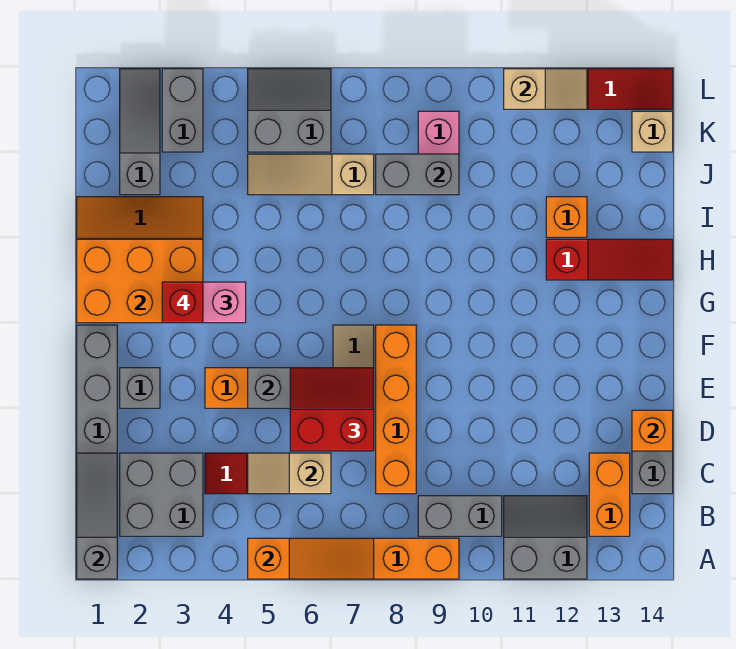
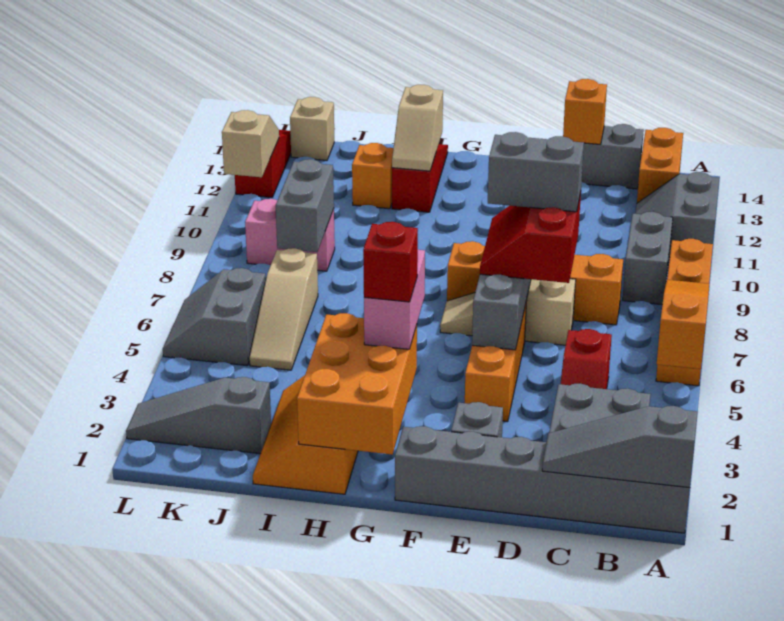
orange brick B13:C13 level 1 -> orange brick B13:B14 level 1
tan slope C5:C6 level 2 top 6 -> tan slope H12:H13 level 2 top 13
grey brick K3:L3 level 1 -> grey brick D7:E7 level 4

